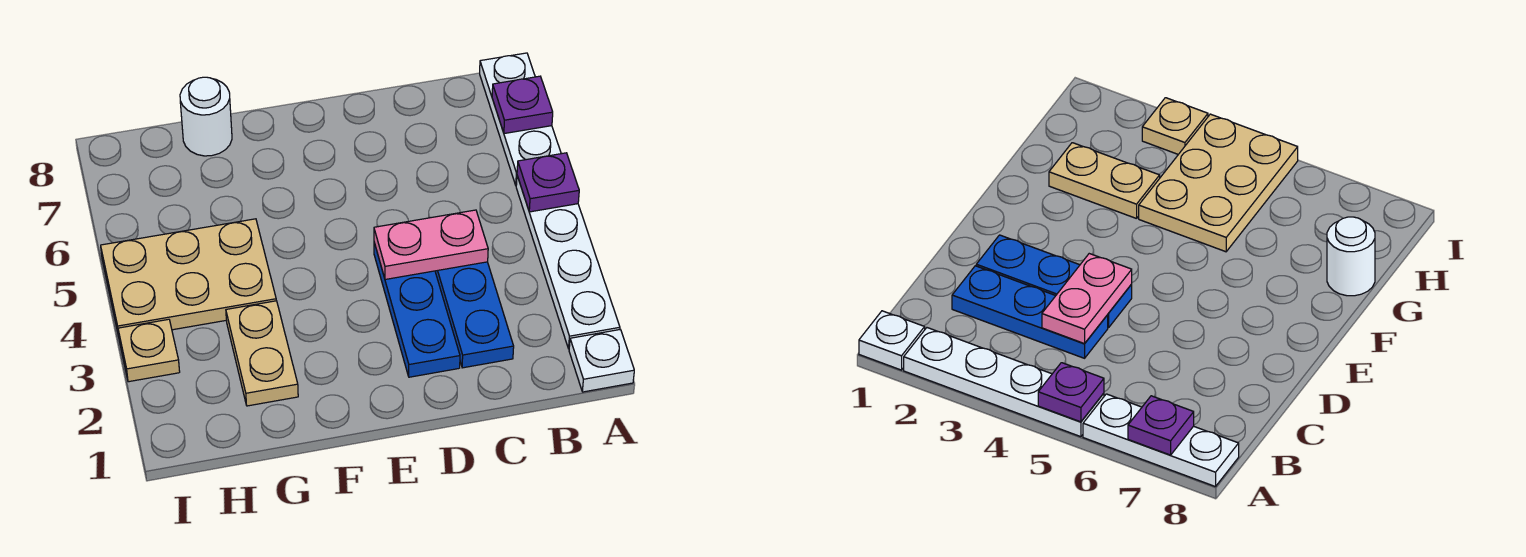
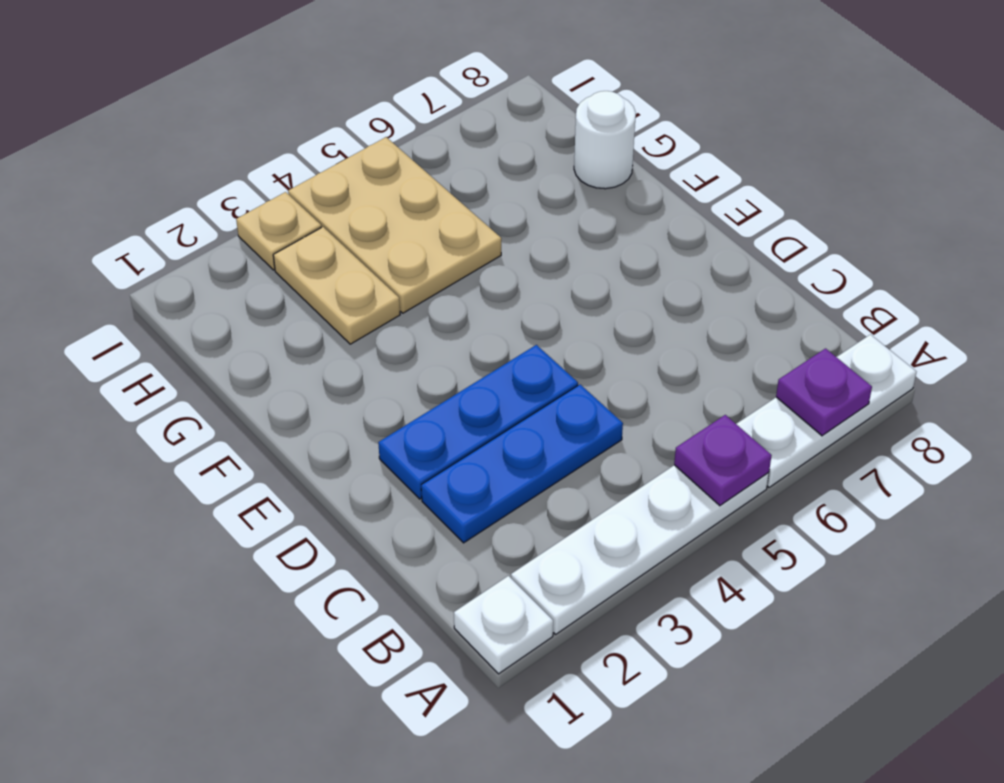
pink plate C4:D4 level 2 -> none
tan plate G2:G3 level 1 -> tan plate G3:H3 level 1

